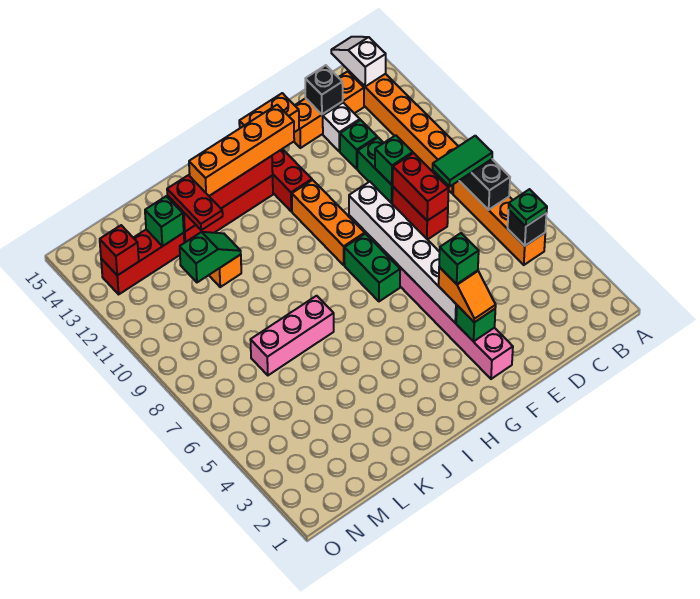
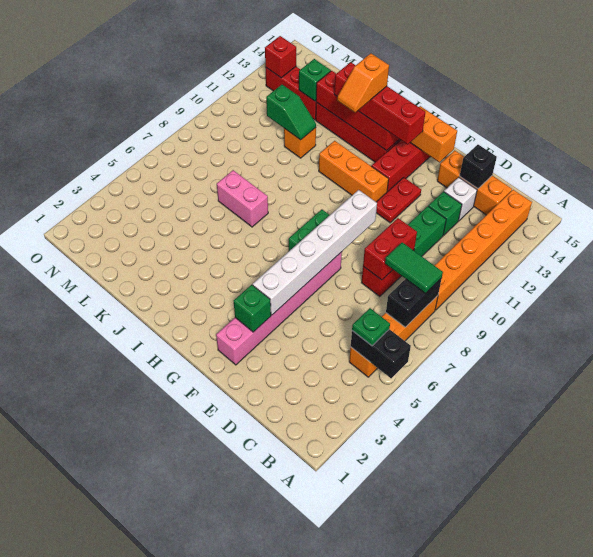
black brick B5 level 2 -> black brick A5:B5 level 2
white slope B14:B15 level 2 top 14 -> none
green brick D10 level 2 -> none
orange slope F3:F4 level 3 top 4 -> orange slope I12:I13 level 4 top 13
green brick F4 level 4 -> none
orange brick G9:G11 level 1 -> orange brick G11:I11 level 1
orange brick G13:J13 level 3 -> red brick G13:J13 level 3
pink brick J7:L7 level 1 -> pink brick J7:K7 level 1
red plate K12:K13 level 3 -> red plate F11:F12 level 1

